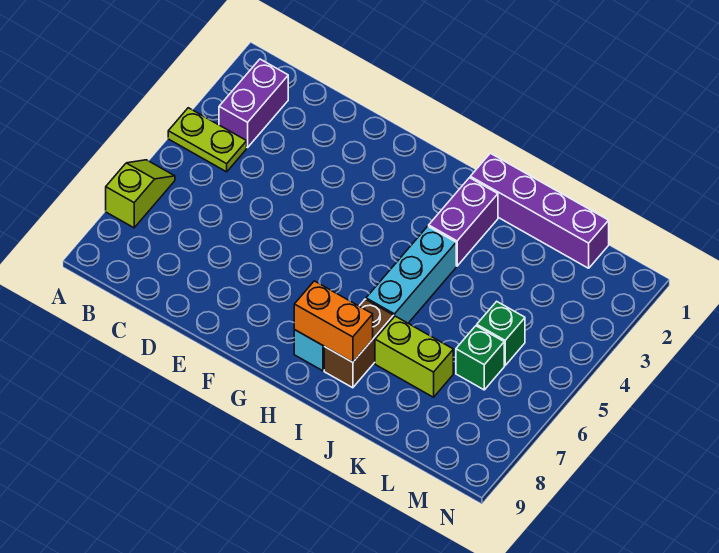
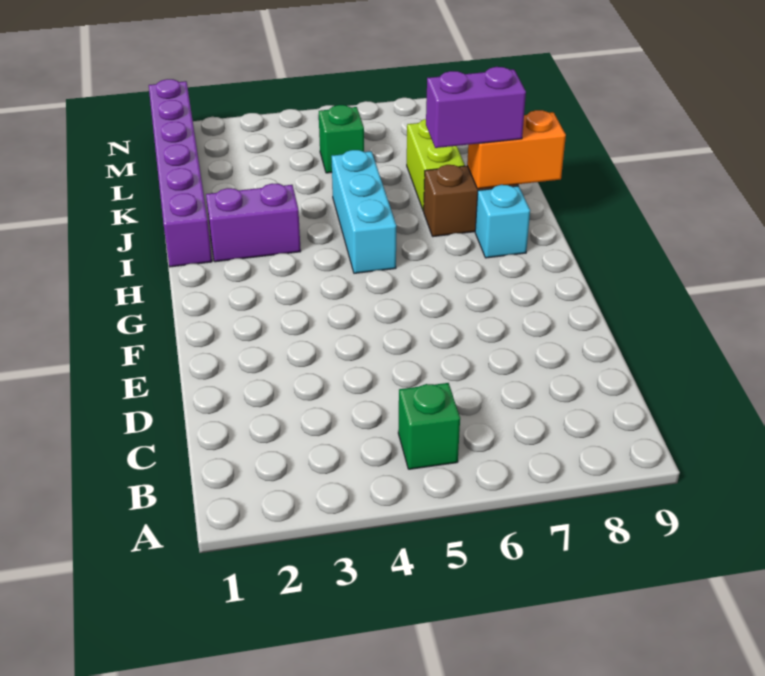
lime plate A4:B4 level 1 -> none
lime slope A6:A7 level 1 top 7 -> none
purple brick B2:B3 level 1 -> purple brick I7:I8 level 3
orange brick H8:I8 level 2 -> orange brick I8:I9 level 2
purple brick I1:L1 level 1 -> purple brick I1:N1 level 1
cyan brick I4:I6 level 1 -> cyan brick H5:J5 level 1
green brick L6 level 1 -> green brick B5 level 1

